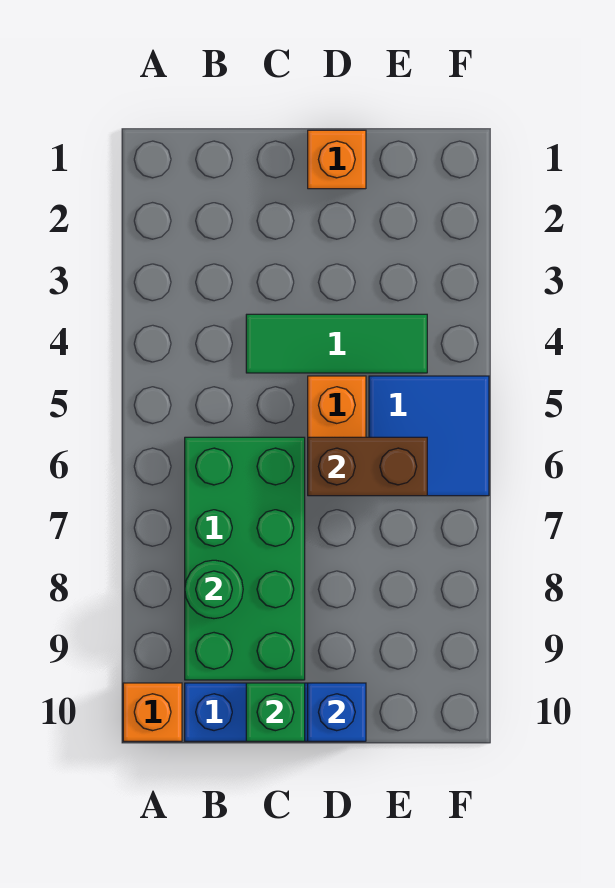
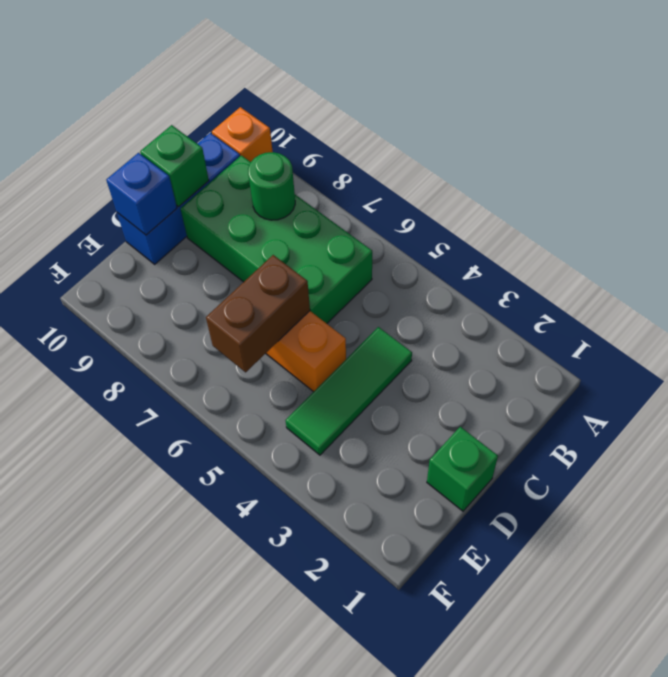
orange brick D1 level 1 -> green brick D1 level 1
blue tile E5:F6 level 1 -> none

